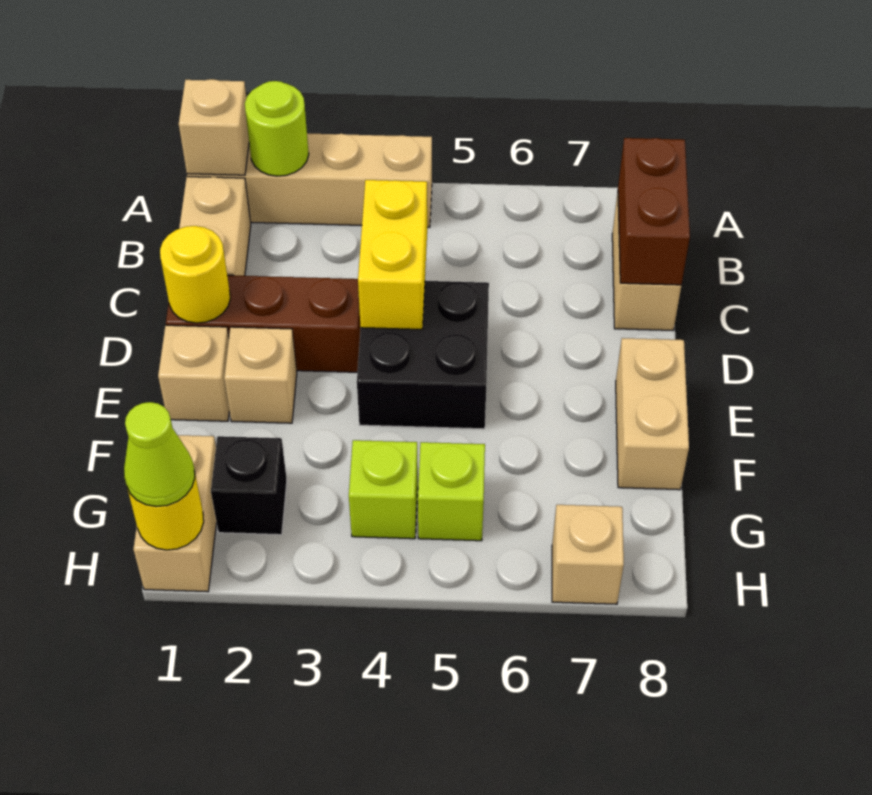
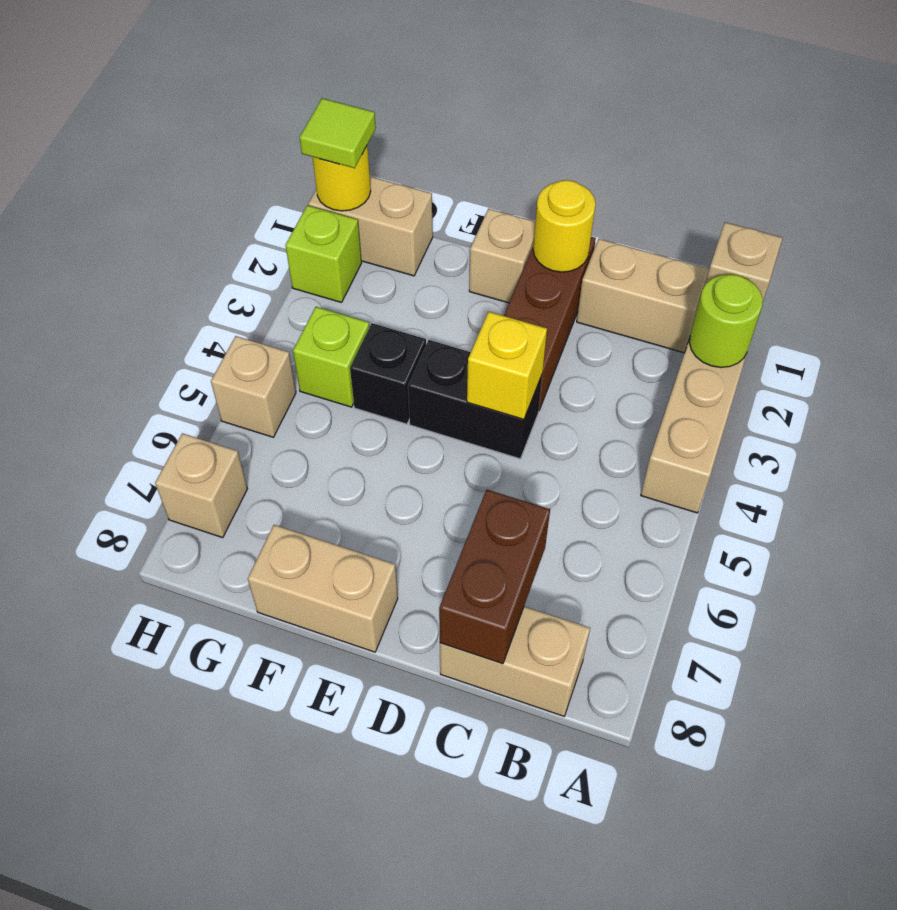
brown brick B8:C8 level 2 -> brown brick C7:C8 level 2
yellow brick C4:D4 level 2 -> yellow brick D4 level 2
black brick D4:E5 level 1 -> black brick D4:E4 level 1
tan brick E2 level 1 -> tan brick H5 level 1
black brick G2 level 1 -> black brick F4 level 1
lime brick G5 level 1 -> lime brick H2 level 1
lime cone H1 level 3 -> lime tile H1 level 3

